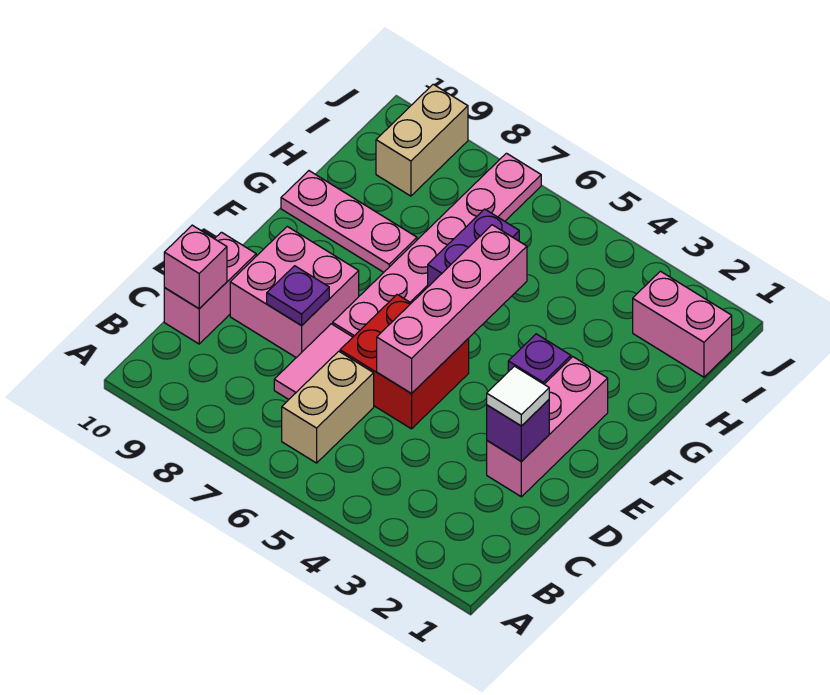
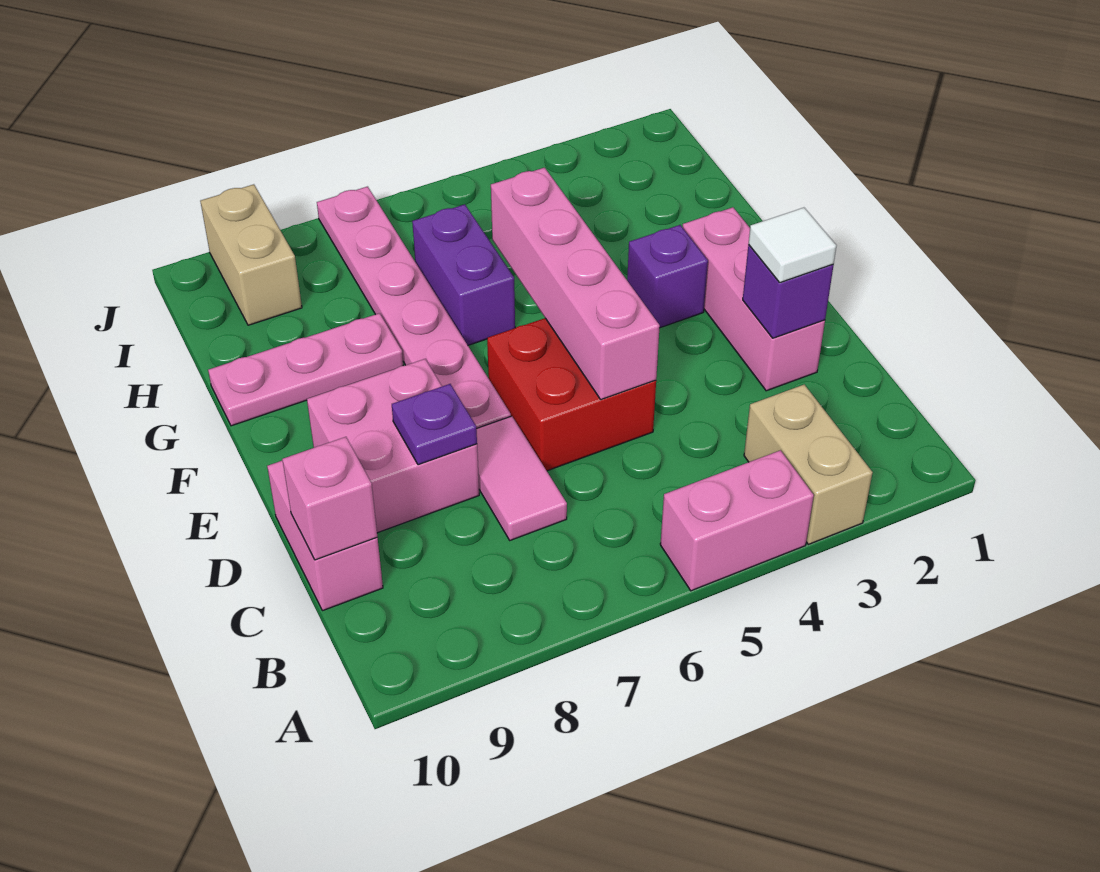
tan brick B6:C6 level 1 -> tan brick A3:B3 level 1
pink brick I1:I2 level 1 -> pink brick A4:A5 level 1

